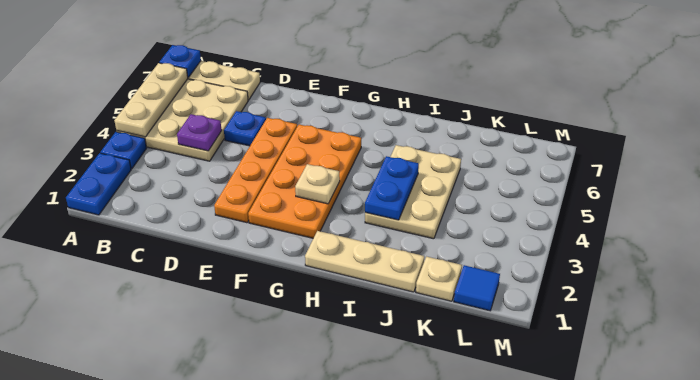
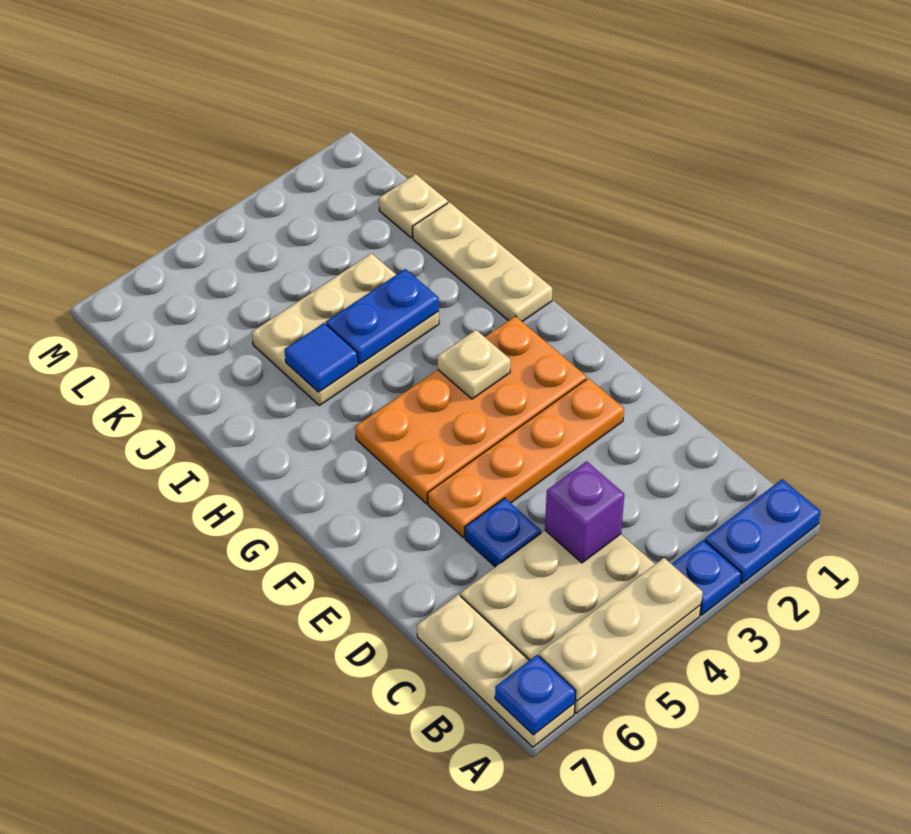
purple plate C4 level 2 -> purple brick C4 level 2
blue tile L1 level 1 -> blue tile I5 level 2

